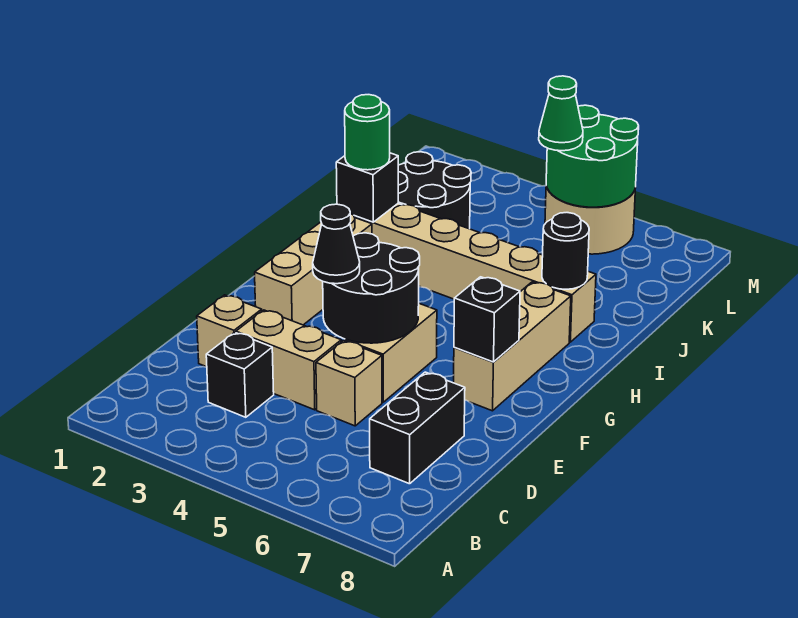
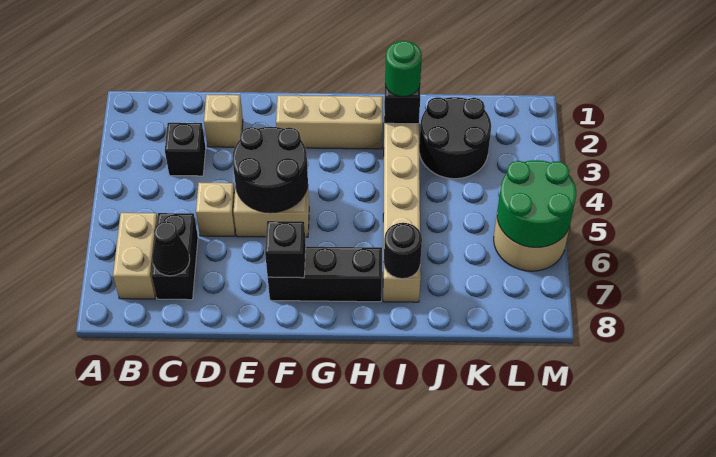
black brick C7:D7 level 1 -> black brick C6:C7 level 1
tan brick D3:D4 level 1 -> tan brick B6:B7 level 1
black cone E4 level 3 -> black cone C7 level 2
tan brick F7:H7 level 1 -> black brick F7:H7 level 1
green cone L5 level 3 -> none

